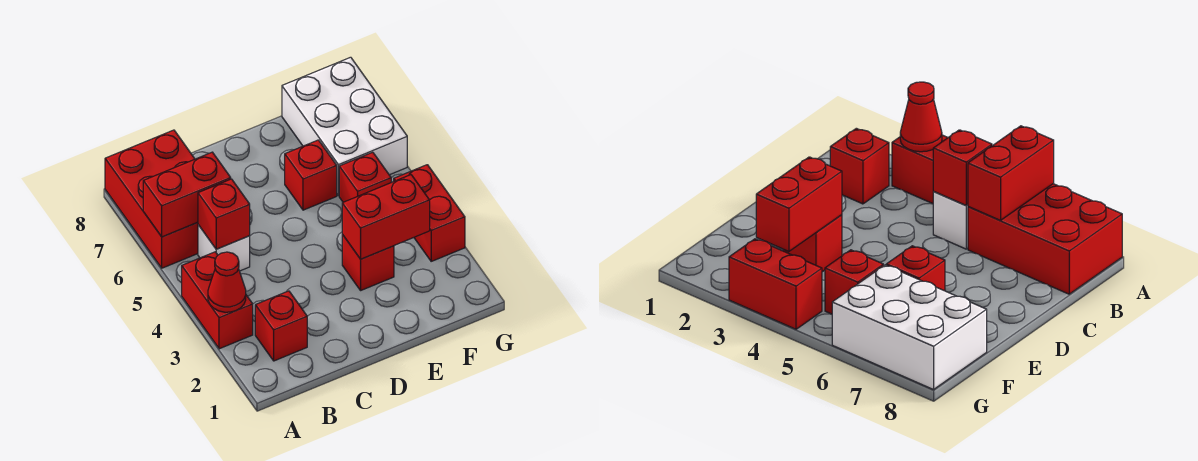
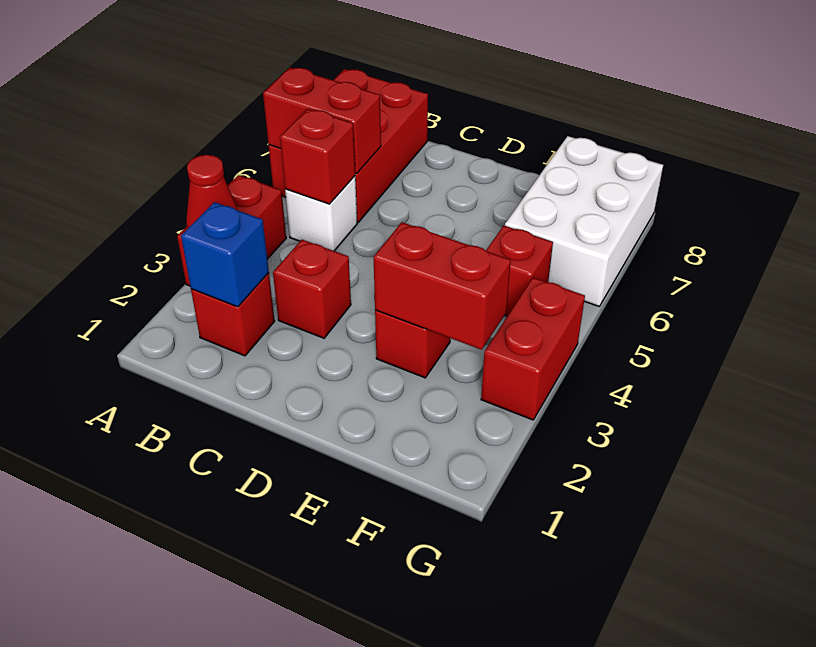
none -> blue brick B2 level 2
red brick E6 level 1 -> red brick C3 level 1

